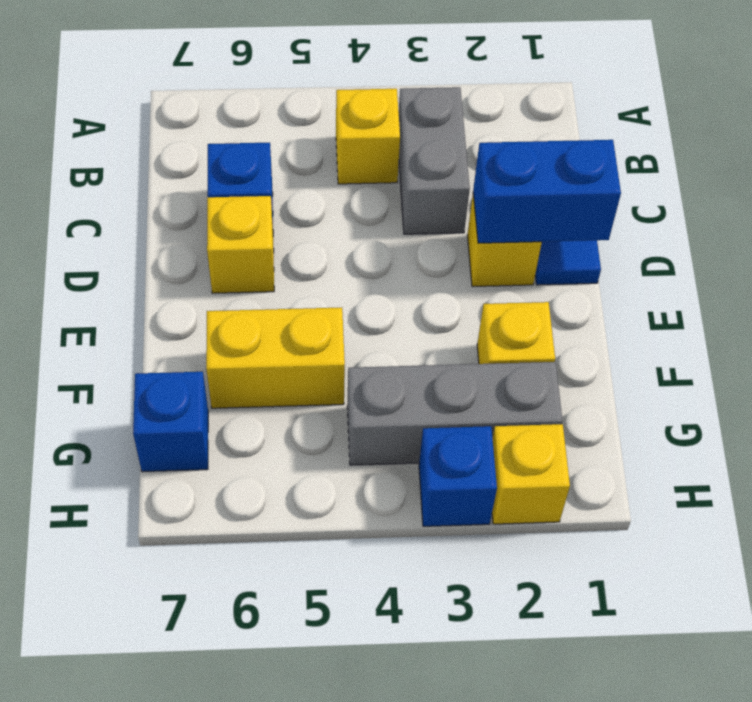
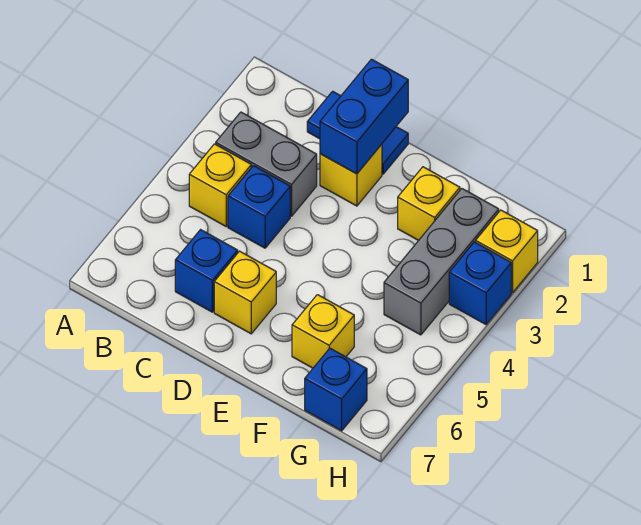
none -> blue brick C4 level 1
yellow brick F5:F6 level 1 -> yellow brick F6 level 1

